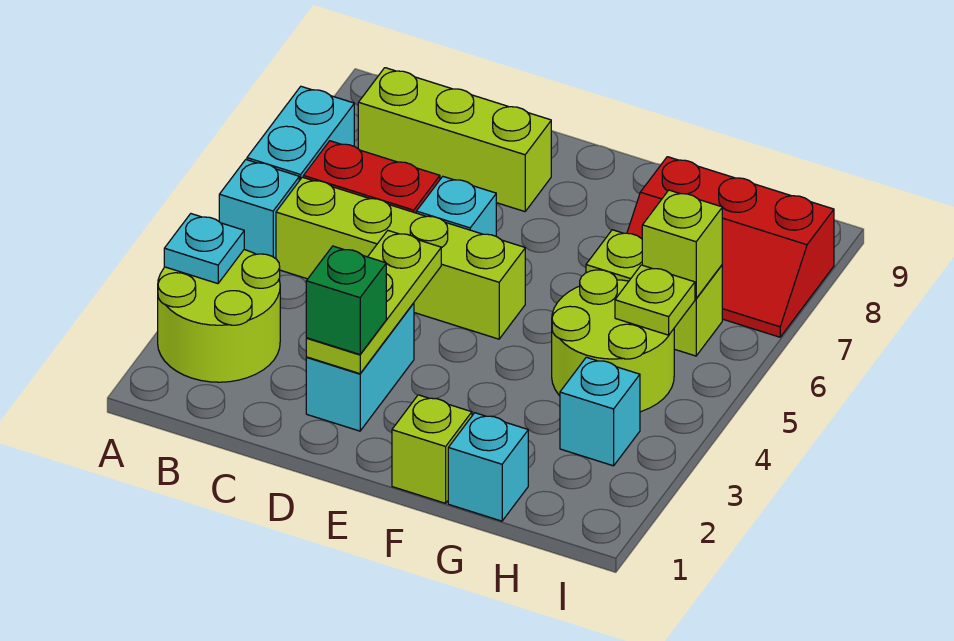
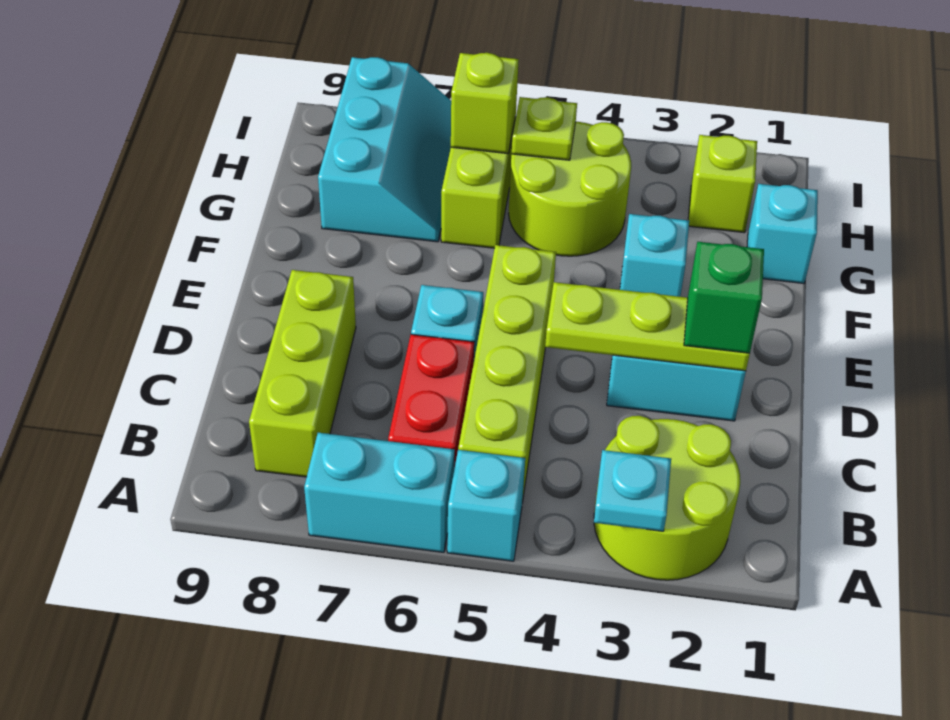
lime brick F1 level 1 -> lime brick H2 level 1
red slope G7:I8 level 1 top 8 -> cyan slope G7:I8 level 1 top 8
cyan brick H3 level 1 -> cyan brick F3 level 1

